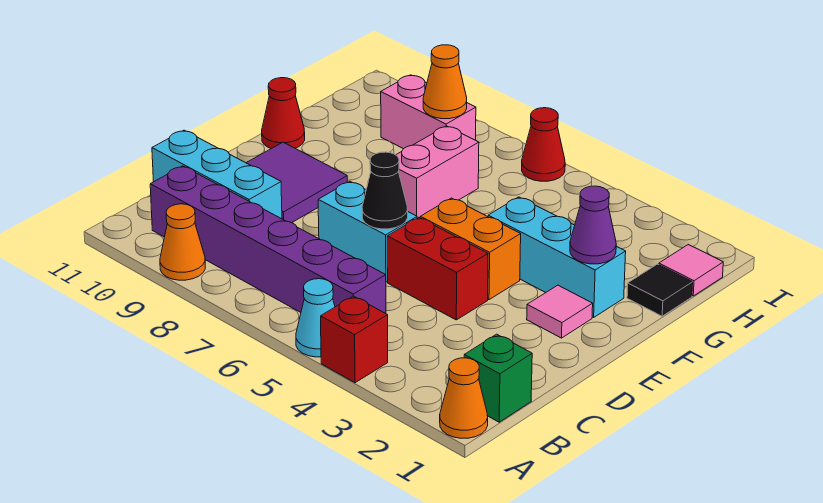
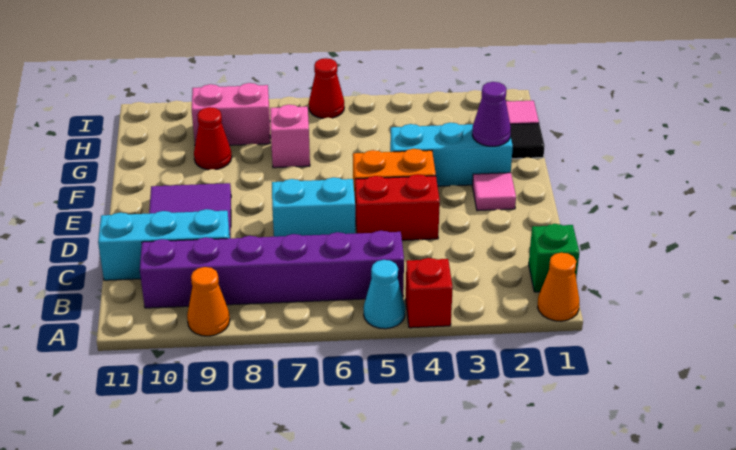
black cone D6 level 2 -> none
pink brick F7:G7 level 1 -> pink brick G7 level 1
red cone F11 level 1 -> red cone G9 level 1
orange cone H8 level 2 -> none

